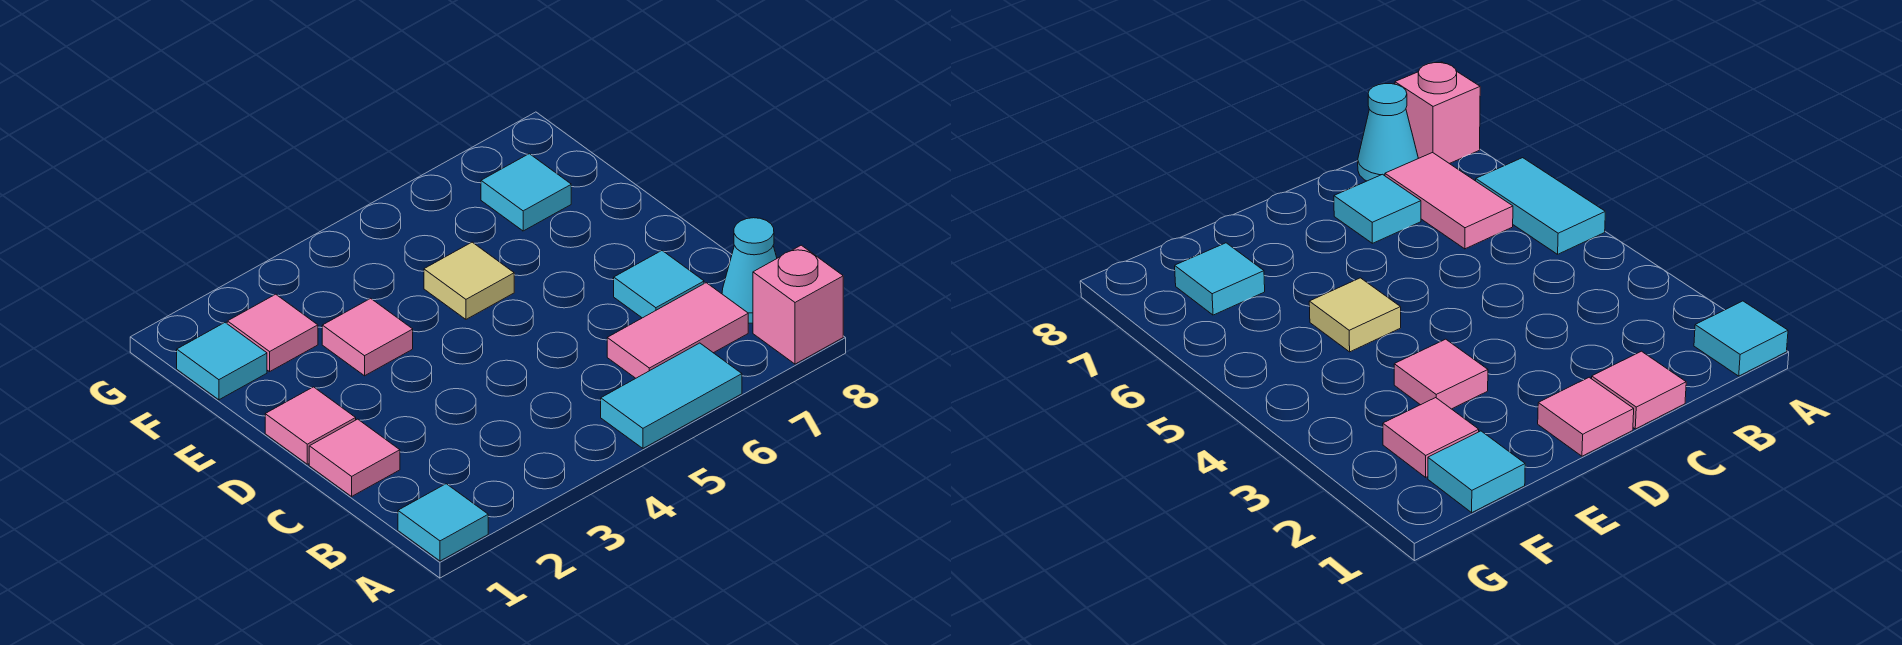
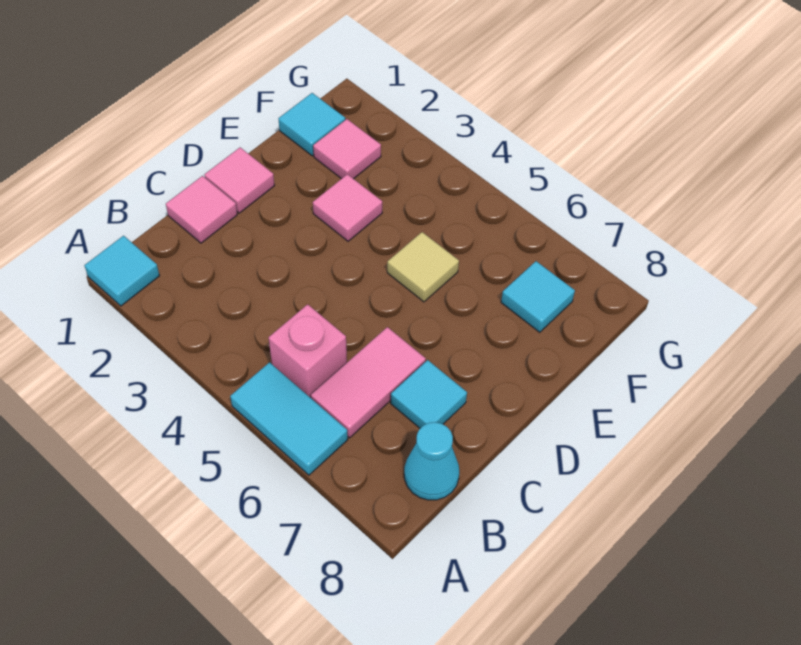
pink brick A8 level 1 -> pink brick B5 level 1
pink tile B6:B7 level 1 -> pink tile B6:C6 level 1

